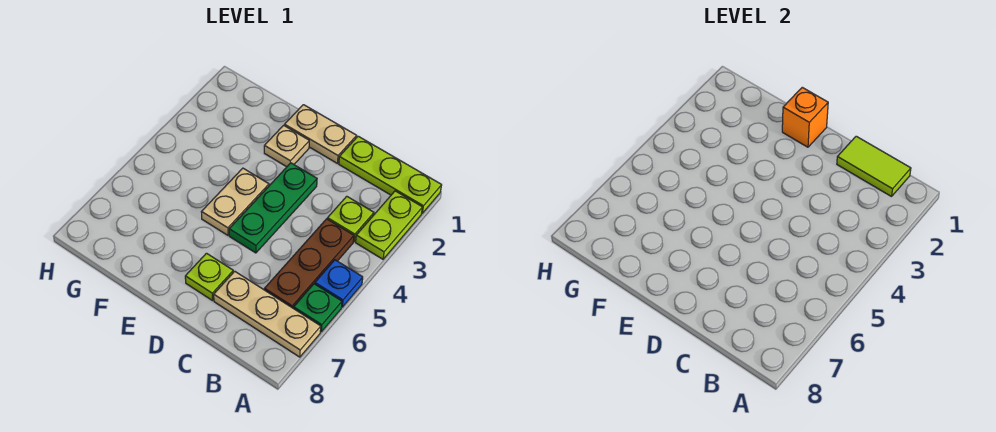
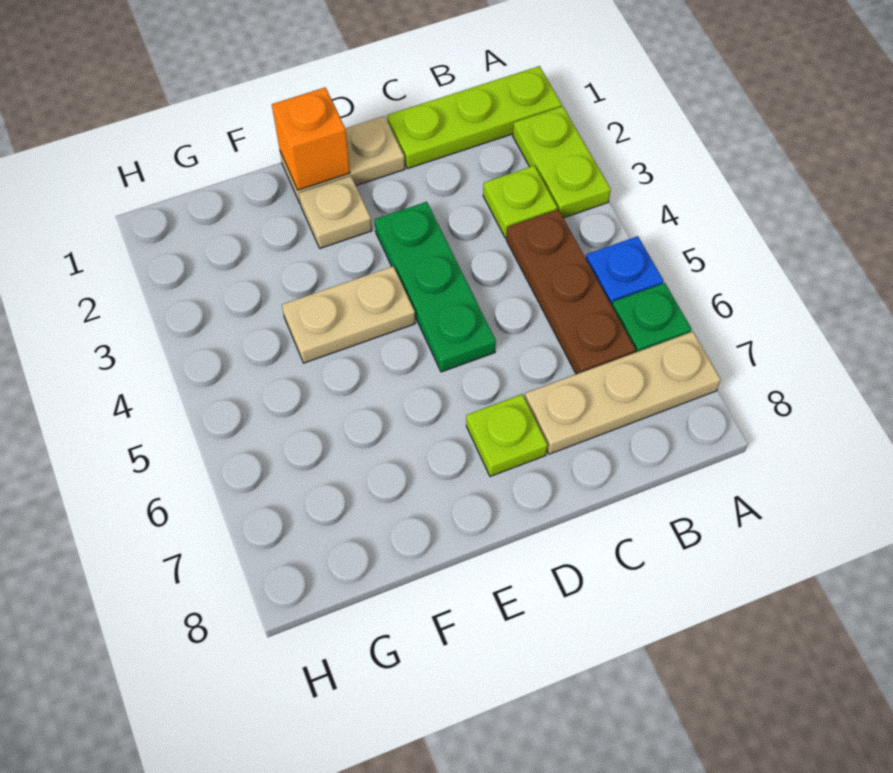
lime tile B1:C1 level 2 -> none
tan plate E4:E5 level 1 -> tan plate E4:F4 level 1

